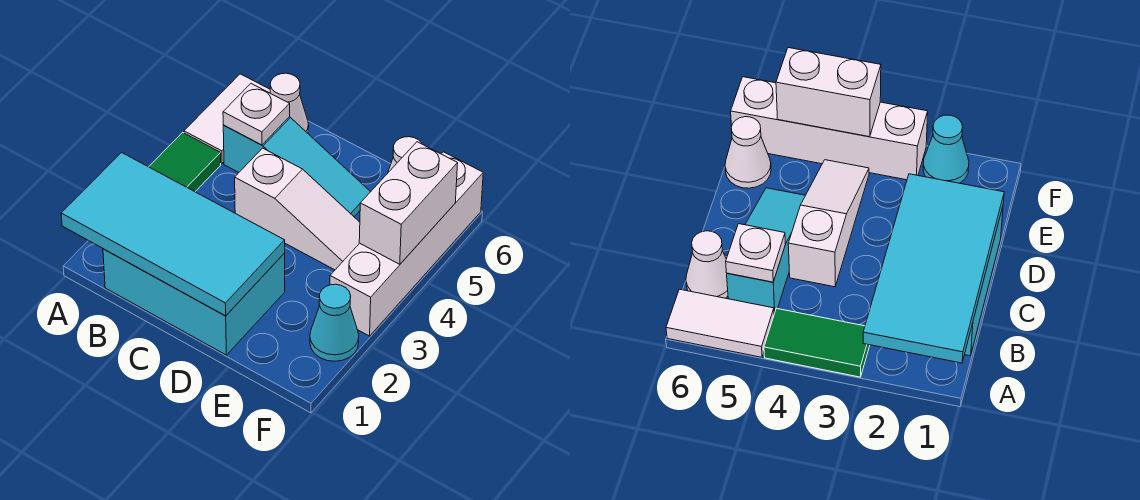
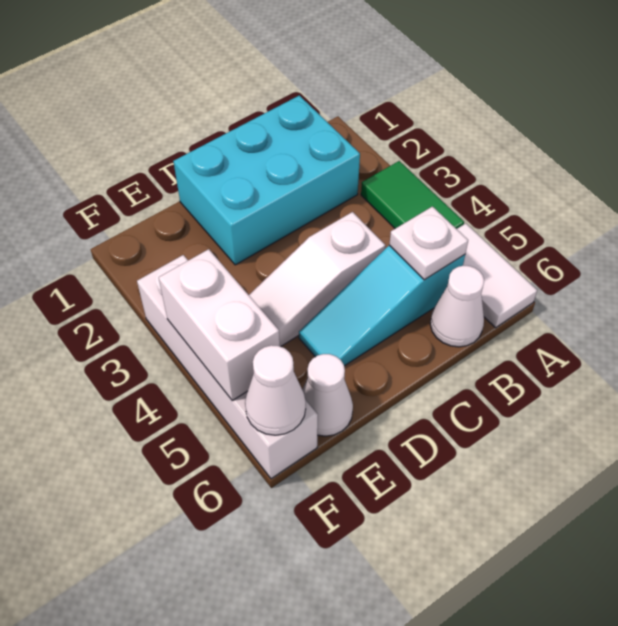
cyan tile A1:D2 level 2 -> none
cyan cone F2 level 1 -> none
none -> white cone F6 level 2

